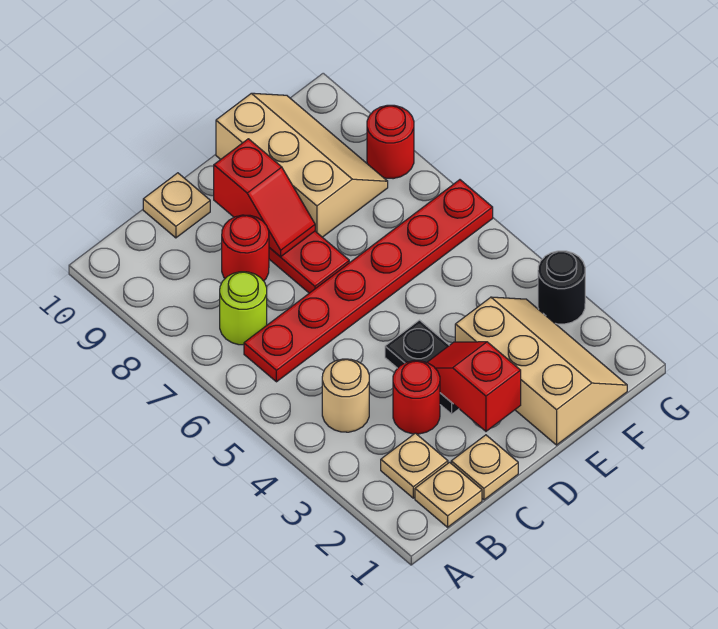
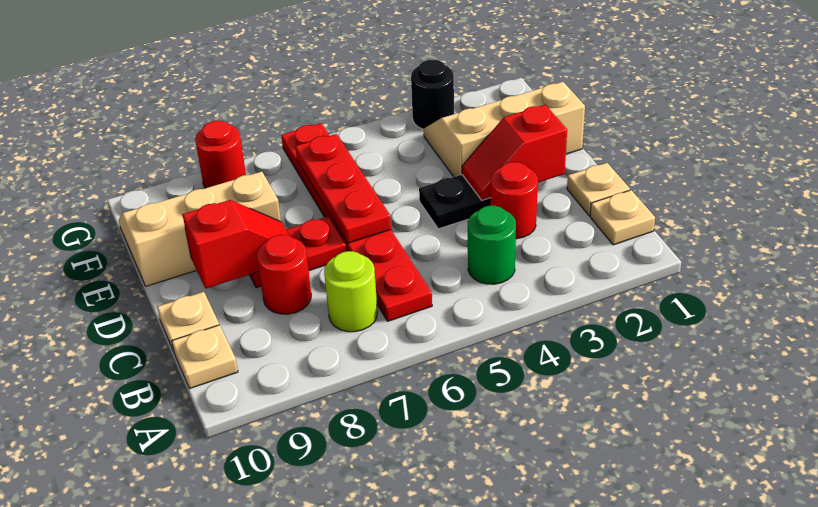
tan plate B2 level 1 -> tan plate B10 level 1
tan round brick B4 level 1 -> green round brick B4 level 1
none -> red plate D6:F6 level 2

